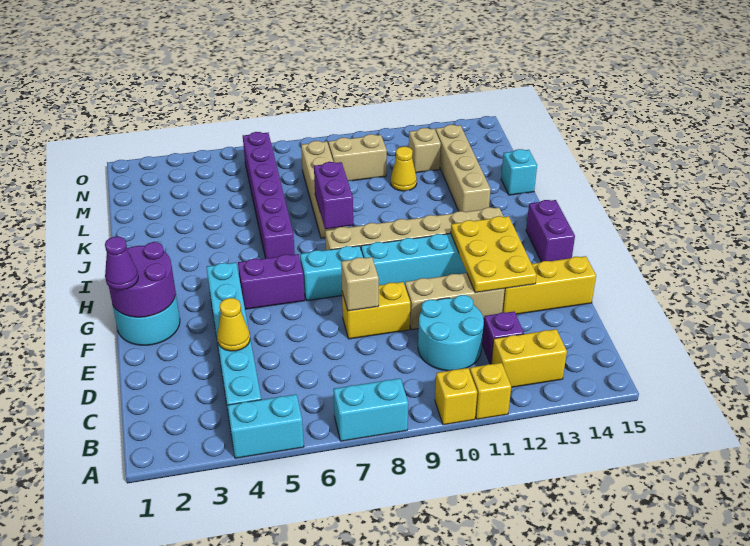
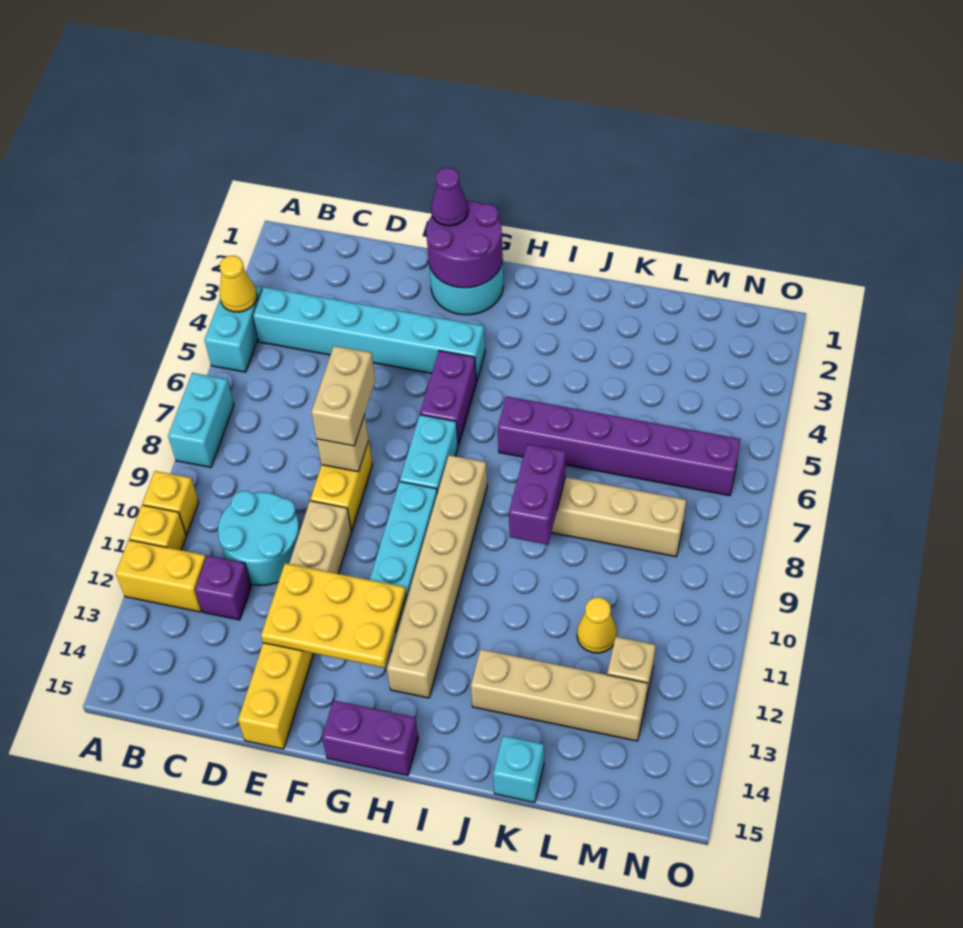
yellow brick B12:B13 level 1 -> yellow brick A12:B12 level 1
yellow cone D4 level 2 -> yellow cone A4 level 2
purple brick I8:J8 level 2 -> purple brick J8:J9 level 2
tan brick M9:M10 level 1 -> tan brick E7:E8 level 3

